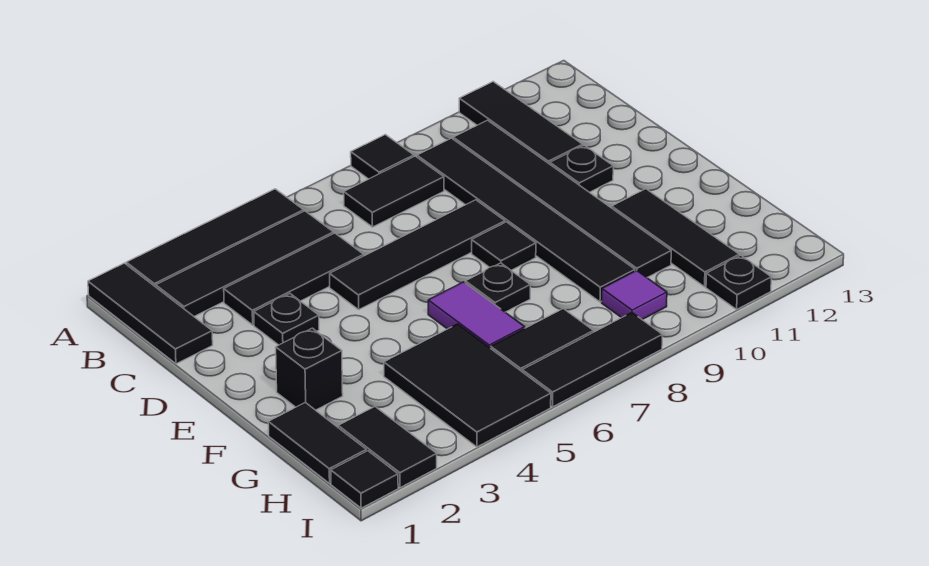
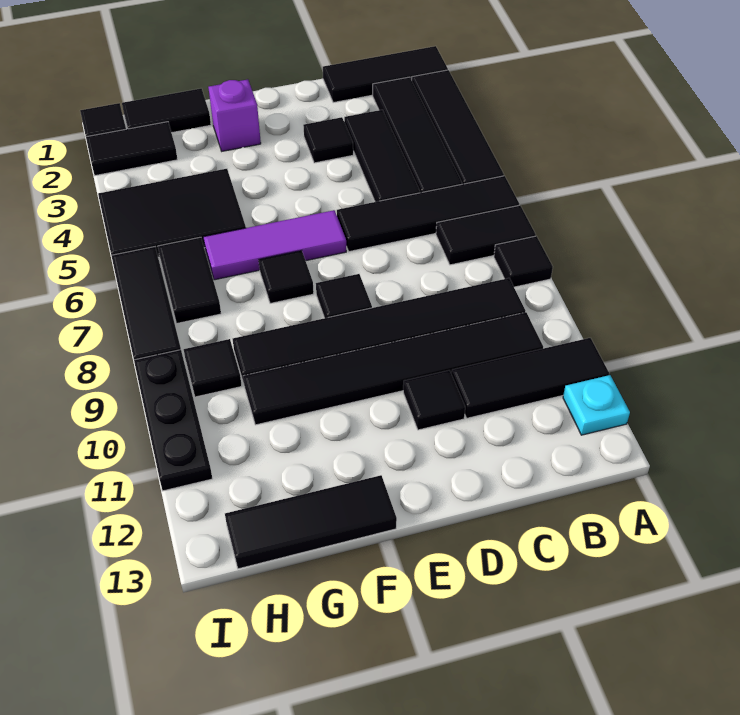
none -> cyan plate A12 level 1
black tile B7:B8 level 1 -> black tile A7:B7 level 1
black plate D3 level 1 -> black tile D3 level 1
black tile D5:D8 level 1 -> black tile A6:D6 level 1
black plate D11 level 1 -> black tile D11 level 1
black brick F2 level 1 -> purple brick F2 level 1
purple tile F6:G6 level 1 -> purple tile E6:G6 level 1
black plate F7 level 1 -> black tile F7 level 1
black tile F11:H11 level 1 -> black tile F13:H13 level 1
purple tile H9 level 1 -> black tile H9 level 1
black plate I11 level 1 -> black plate I9:I11 level 1

